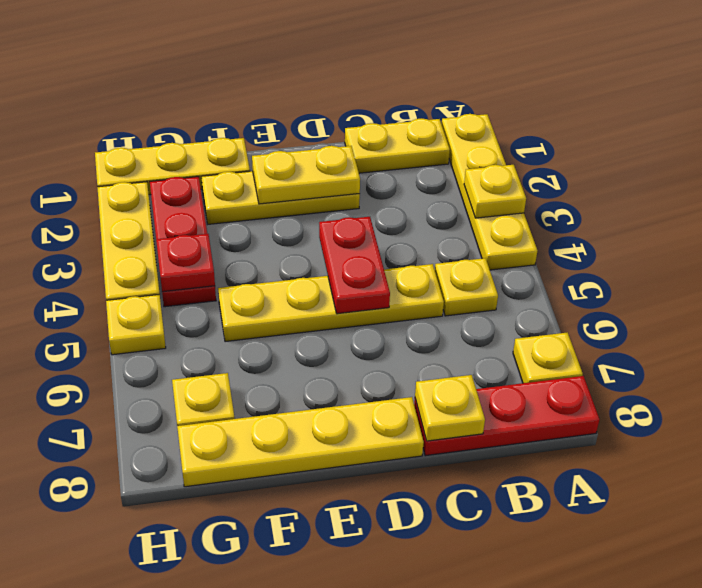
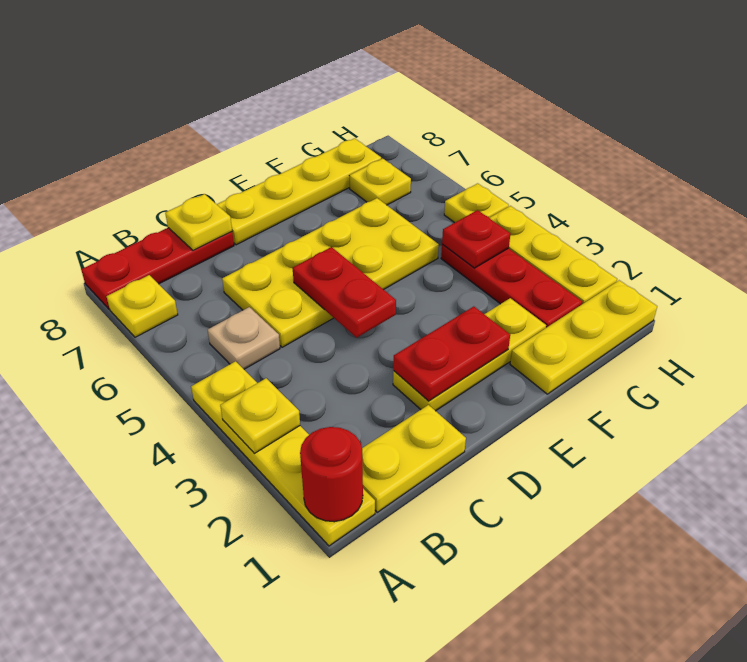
none -> red round brick A1 level 2
yellow plate B5 level 1 -> tan plate B5 level 1
yellow plate C5:F5 level 1 -> yellow plate C5:F6 level 1
yellow plate D2:E2 level 2 -> red plate D2:E2 level 2

